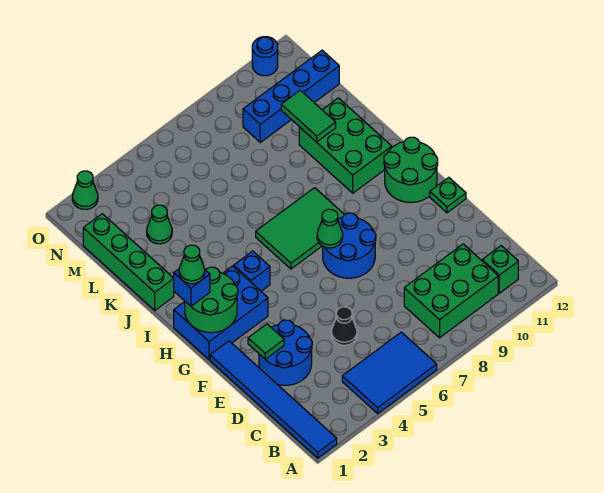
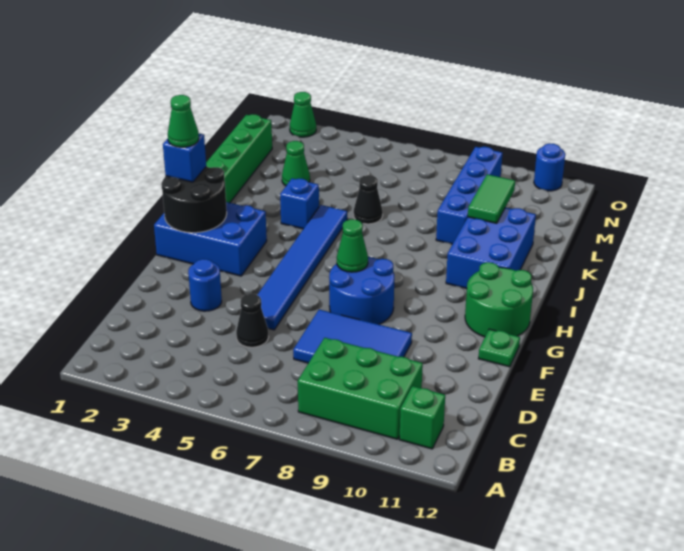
blue tile A1:F1 level 1 -> blue tile E5:J5 level 1
blue tile A4:B6 level 1 -> blue tile D7:E9 level 1
blue round brick D2:E3 level 1 -> blue round brick E3 level 1
green tile E2 level 2 -> none
green round brick G1:H2 level 2 -> black round brick G1:H2 level 2
blue brick H4 level 1 -> blue brick J4 level 1
green tile H6:I8 level 1 -> none
green brick I10:K11 level 1 -> blue brick I10:K11 level 1
none -> black cone K6 level 1
blue brick M9:M12 level 1 -> blue brick K9:N9 level 1

